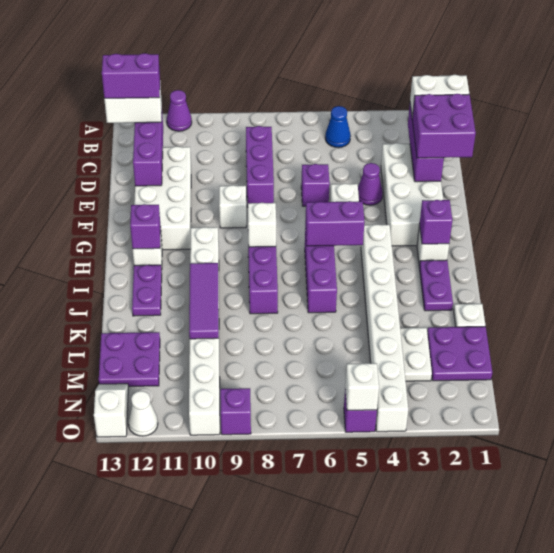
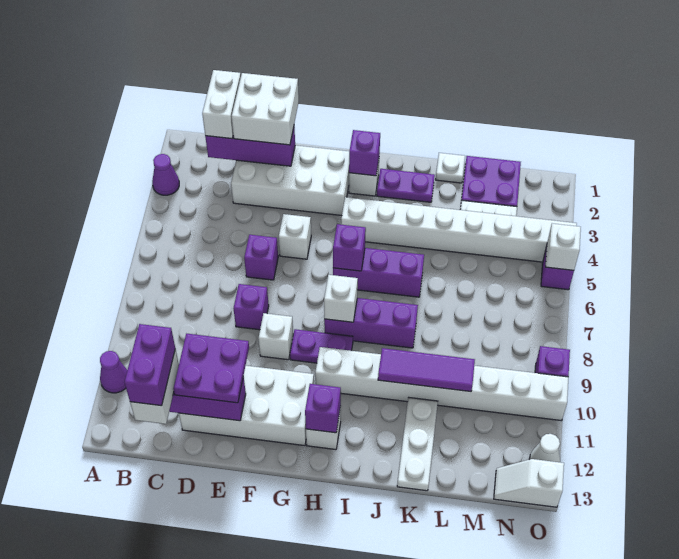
blue cone B5 level 1 -> none
purple brick C8:E8 level 1 -> purple brick E8 level 1
purple brick D1:E2 level 3 -> white brick D1:E2 level 3
purple cone E4 level 1 -> purple cone A3 level 1
purple brick H5:H6 level 2 -> purple brick H6 level 2
purple plate I12:J12 level 1 -> purple plate G9:H9 level 1
none -> white plate K11:K13 level 1
purple plate L12:M13 level 1 -> purple plate D11:E12 level 3

